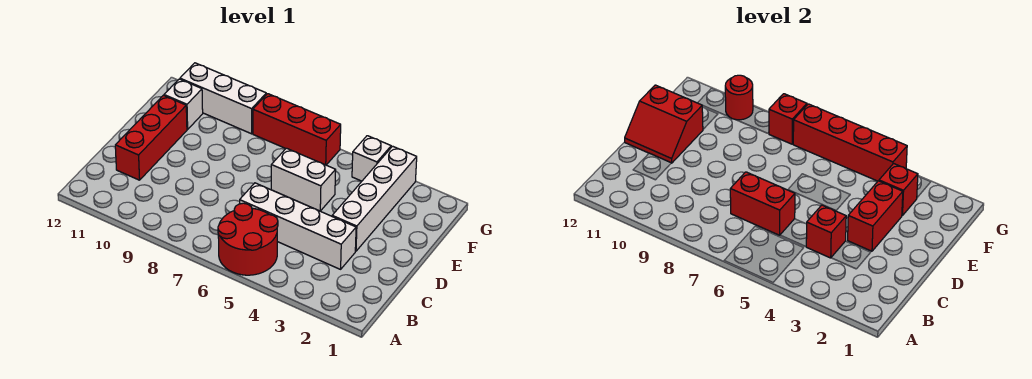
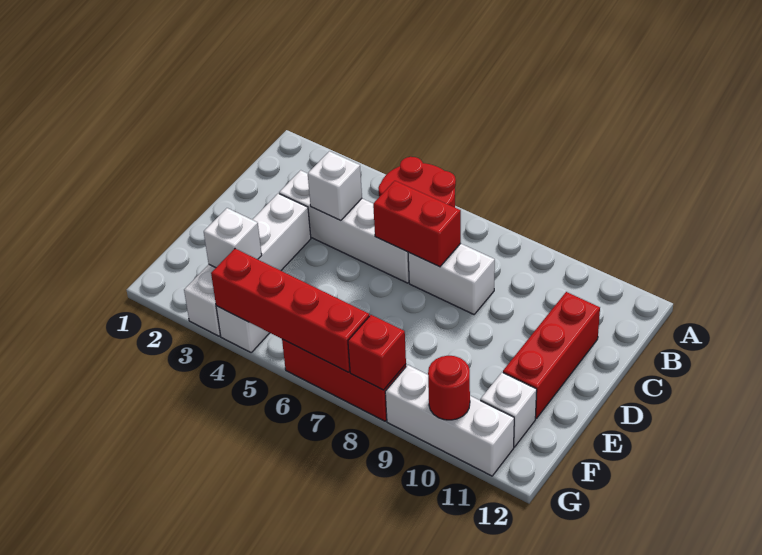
red brick C4 level 2 -> white brick C4 level 2
red brick D3:E3 level 2 -> none
red slope D11:E12 level 2 top E -> none
white brick E5:E6 level 1 -> white brick C7:C8 level 1
red brick F3 level 2 -> white brick F3 level 2

